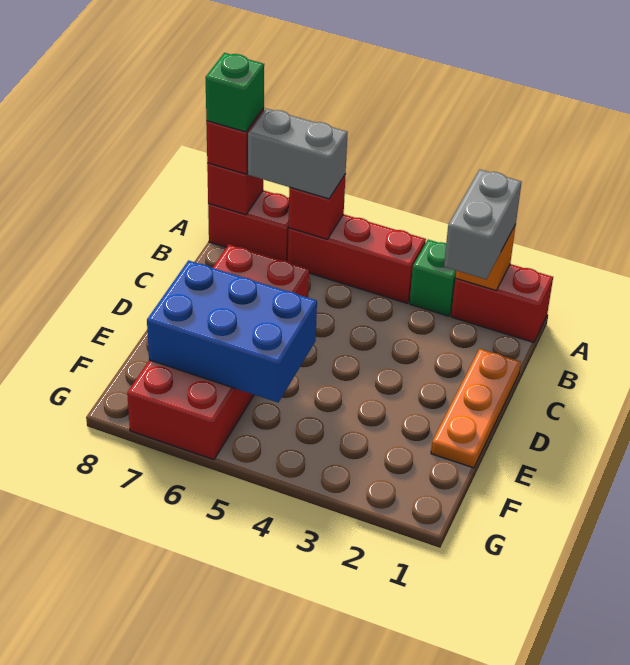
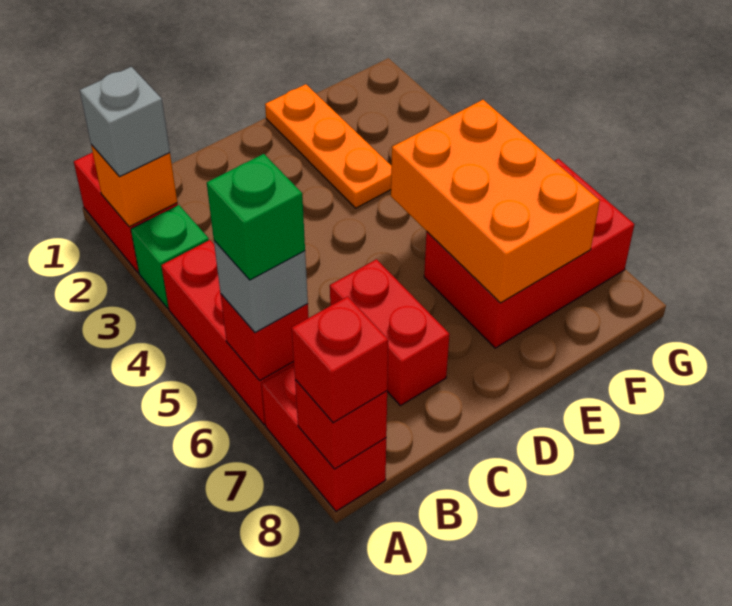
grey brick A2:B2 level 3 -> grey brick A2 level 3
grey brick A6:A7 level 3 -> grey brick A6 level 3
green brick A8 level 4 -> green brick A6 level 4
orange plate C1:E1 level 1 -> orange plate E1:E3 level 1
blue brick E5:F7 level 2 -> orange brick E5:F7 level 2

